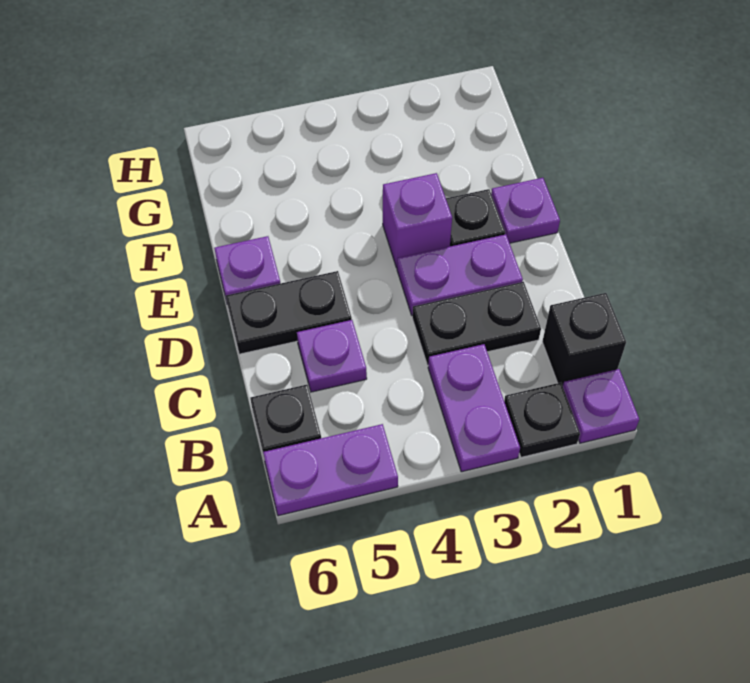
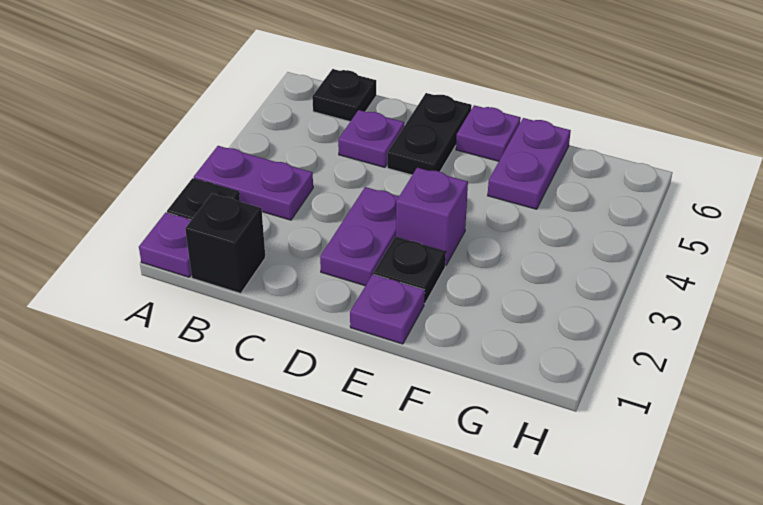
purple plate A5:A6 level 1 -> purple plate F5:F6 level 1
black plate C2:C3 level 1 -> none

